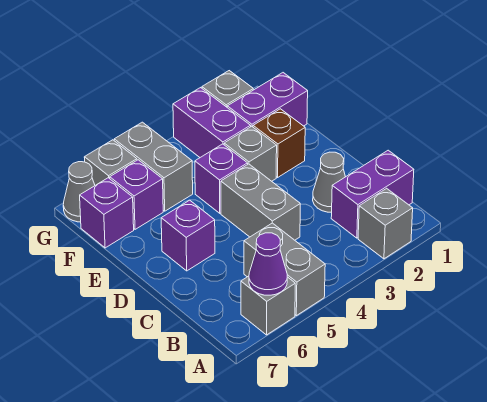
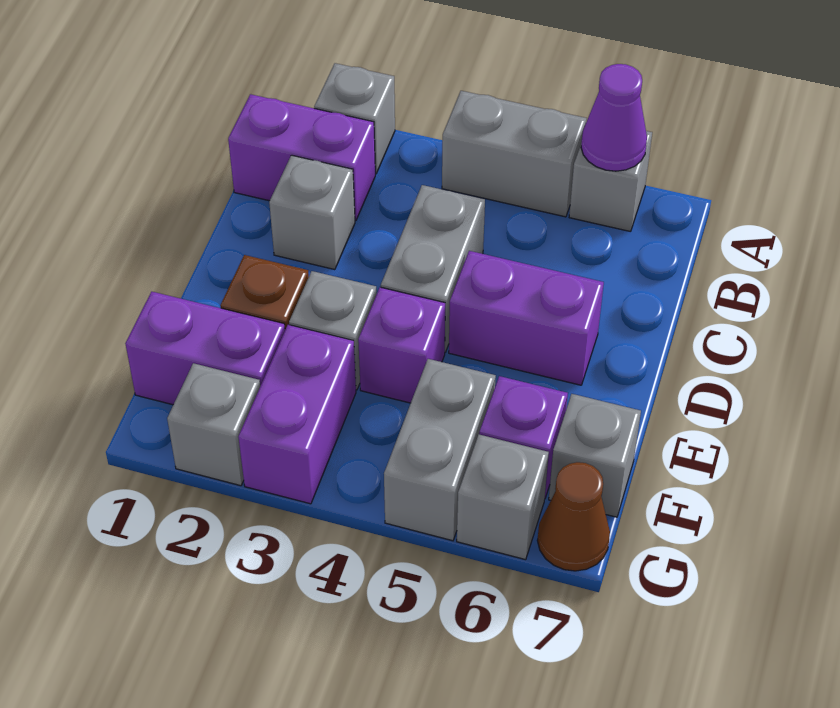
grey brick A5:B5 level 1 -> grey brick A4:A5 level 1
grey cone C2 level 1 -> grey brick C2 level 1
purple brick D6 level 1 -> purple brick D5:D6 level 1
purple brick F7 level 1 -> grey brick F7 level 1
grey cone G7 level 1 -> brown cone G7 level 1

